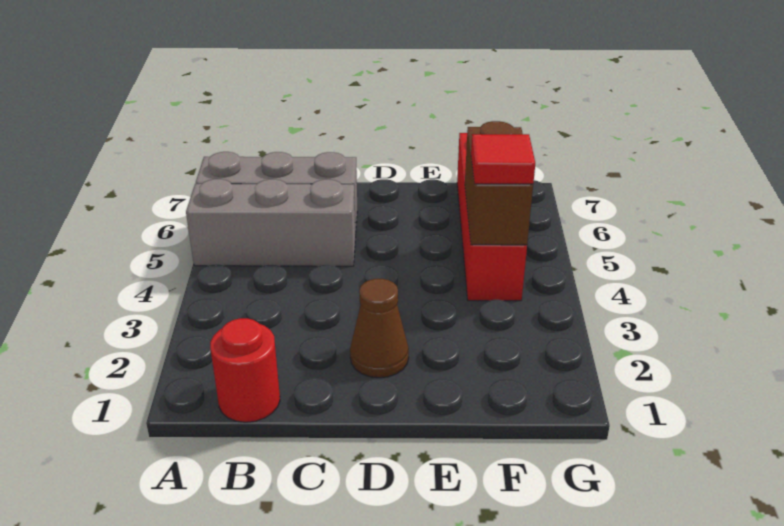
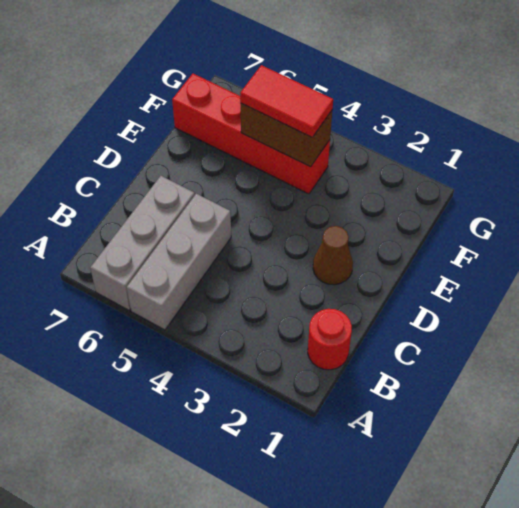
red tile F4 level 3 -> red tile F4:F5 level 3

